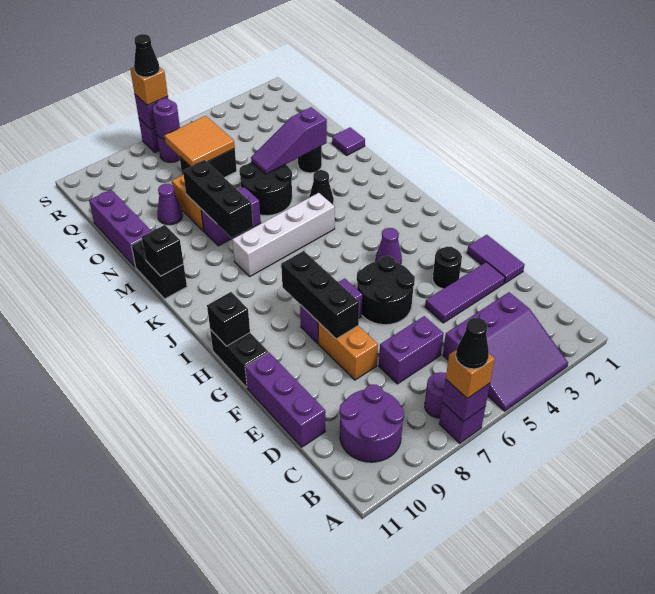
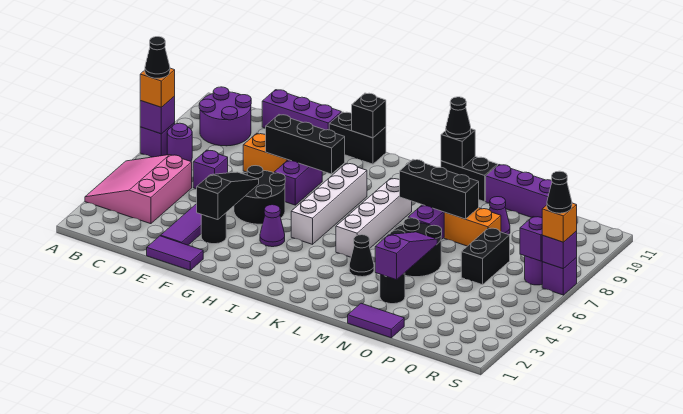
purple slope A3:C5 level 1 top C -> pink slope A3:C5 level 1 top C
purple brick D6:D7 level 1 -> purple brick D6 level 1
none -> black slope F3:F5 level 2 top 3
none -> white brick I5:I8 level 1
none -> black cone L11 level 3
purple tile N1 level 1 -> purple tile N1:O1 level 1
orange tile P6:Q7 level 2 -> none
purple round brick R7 level 2 -> purple brick R7 level 2

